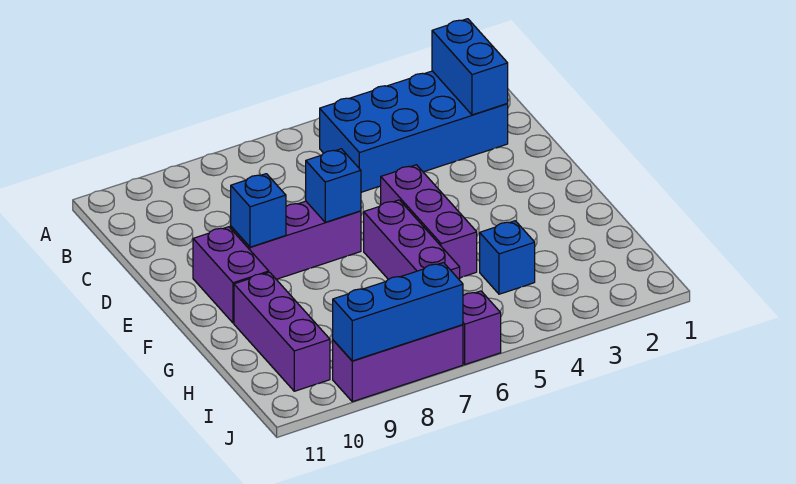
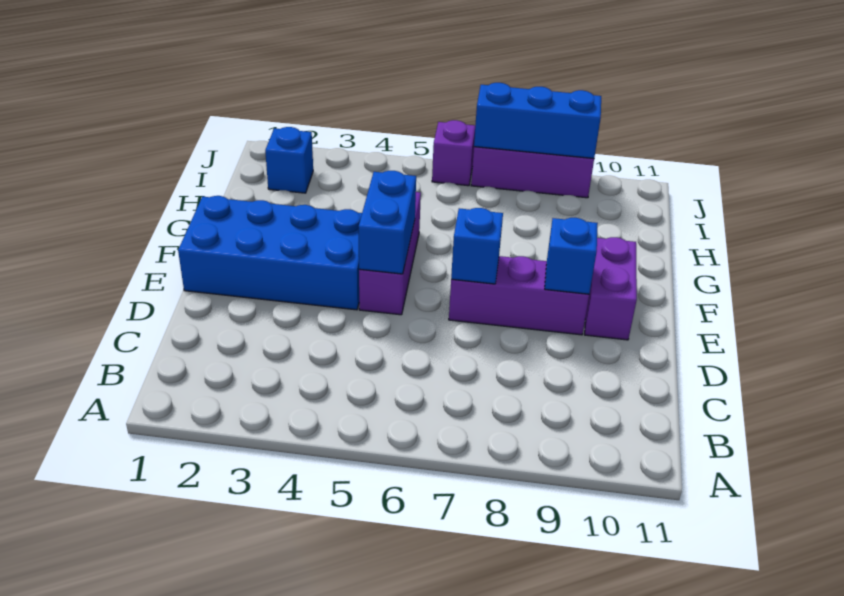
blue brick B2:C5 level 1 -> blue brick E1:F4 level 1
blue brick B2:C2 level 2 -> blue brick E5:F5 level 2
purple brick F6:H6 level 1 -> none
purple brick G10:I10 level 1 -> none
blue brick H4 level 1 -> blue brick I2 level 1

